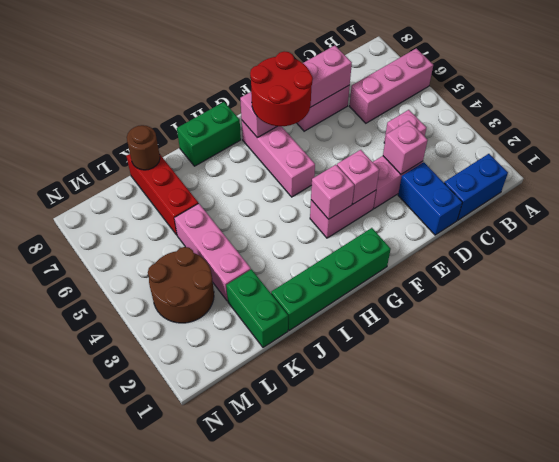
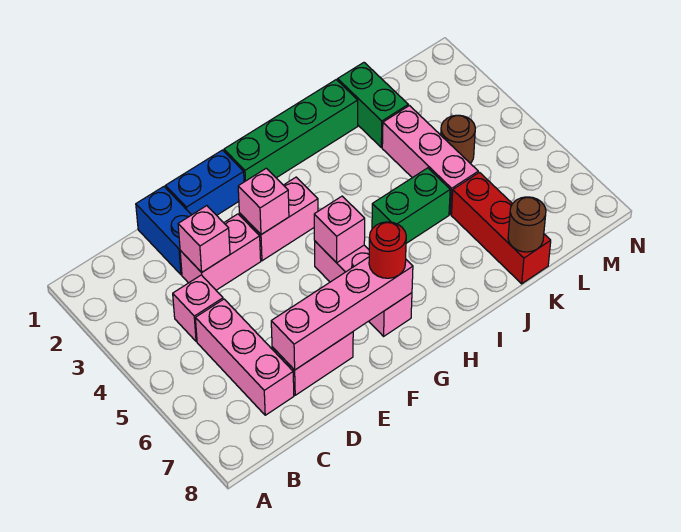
pink brick A6:C6 level 1 -> pink brick C5:C7 level 1
blue brick B1:C1 level 1 -> blue brick E1:F1 level 1
red round brick F6:G7 level 3 -> red round brick G7 level 3
pink brick G3 level 2 -> pink brick G5 level 2
green brick H8:I8 level 1 -> green brick I5:J5 level 1
brown round brick L3:M4 level 1 -> brown round brick L4 level 1

